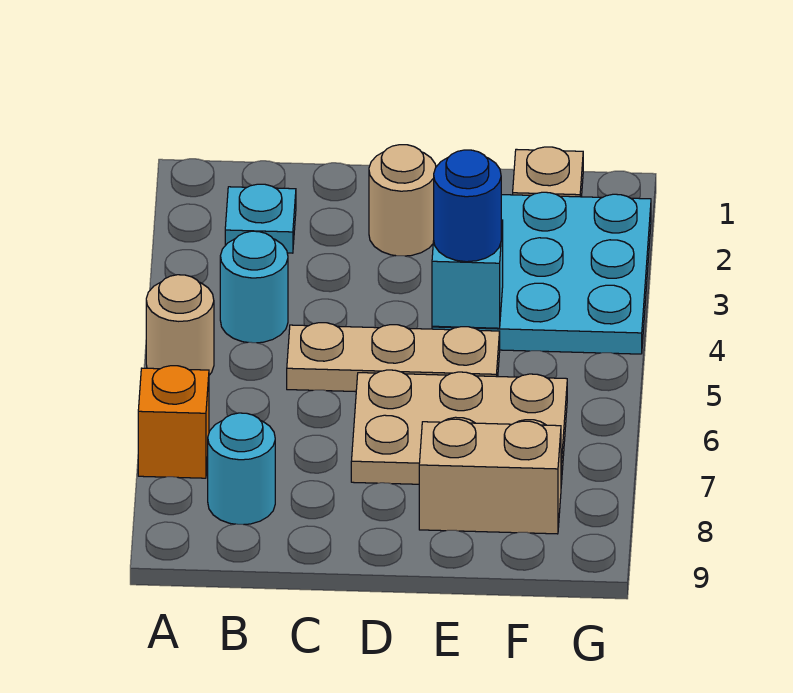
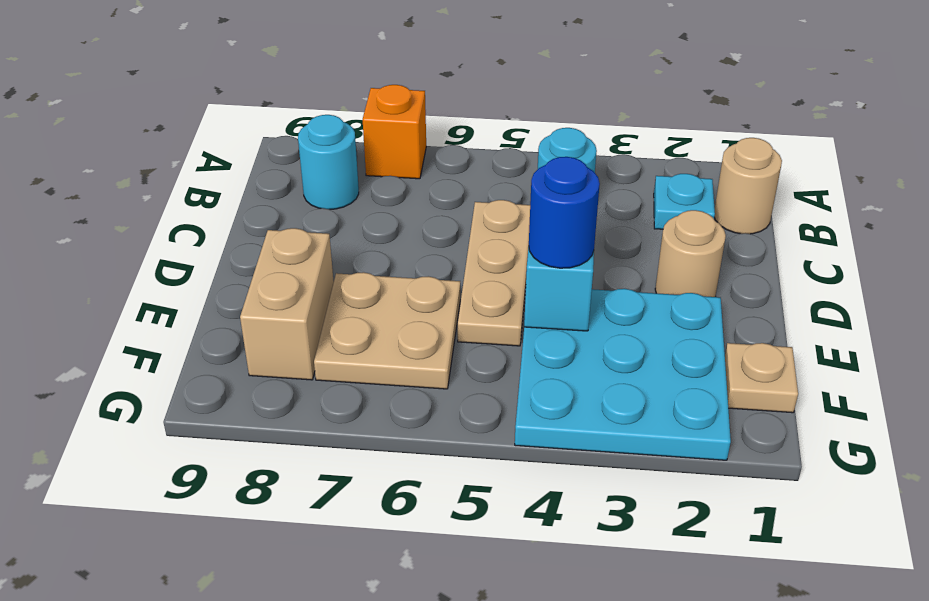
tan round brick A5 level 1 -> tan round brick B1 level 1
tan plate D6:F7 level 1 -> tan plate E6:F7 level 1

